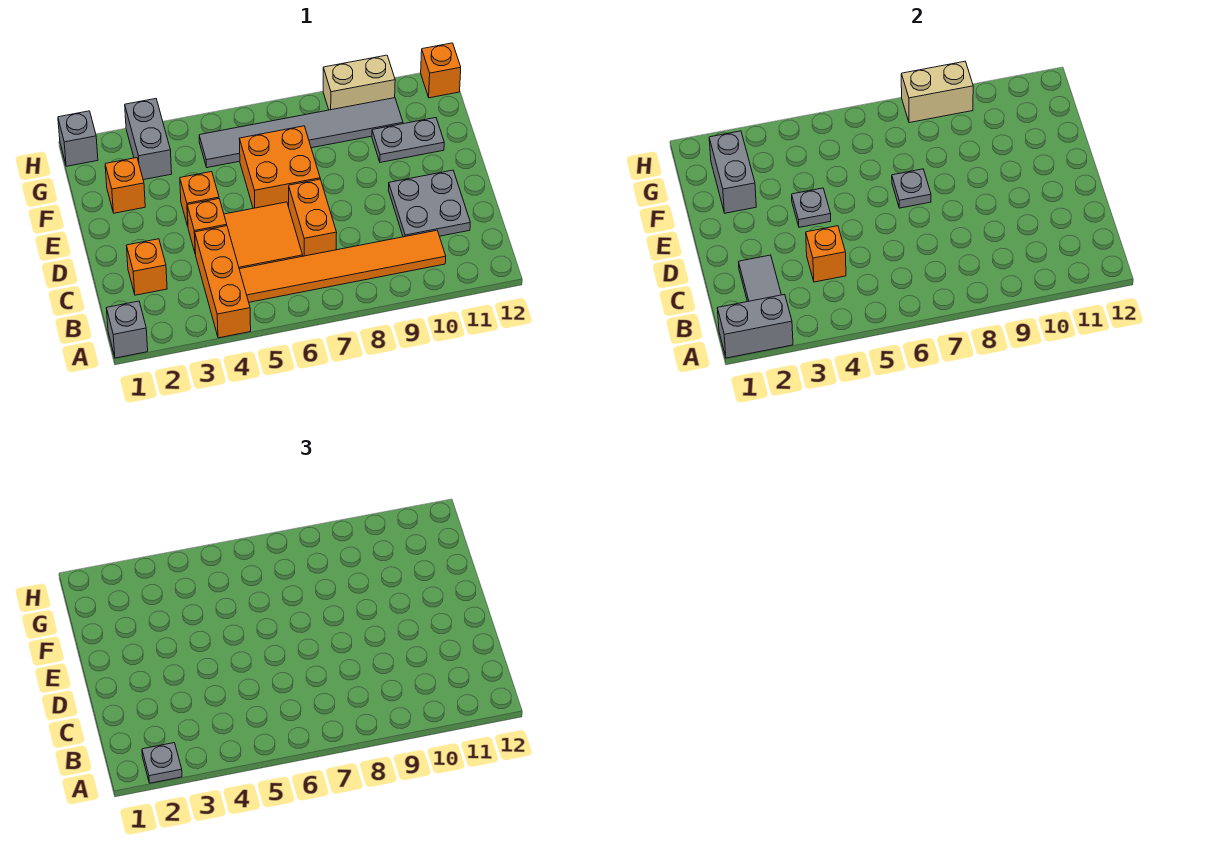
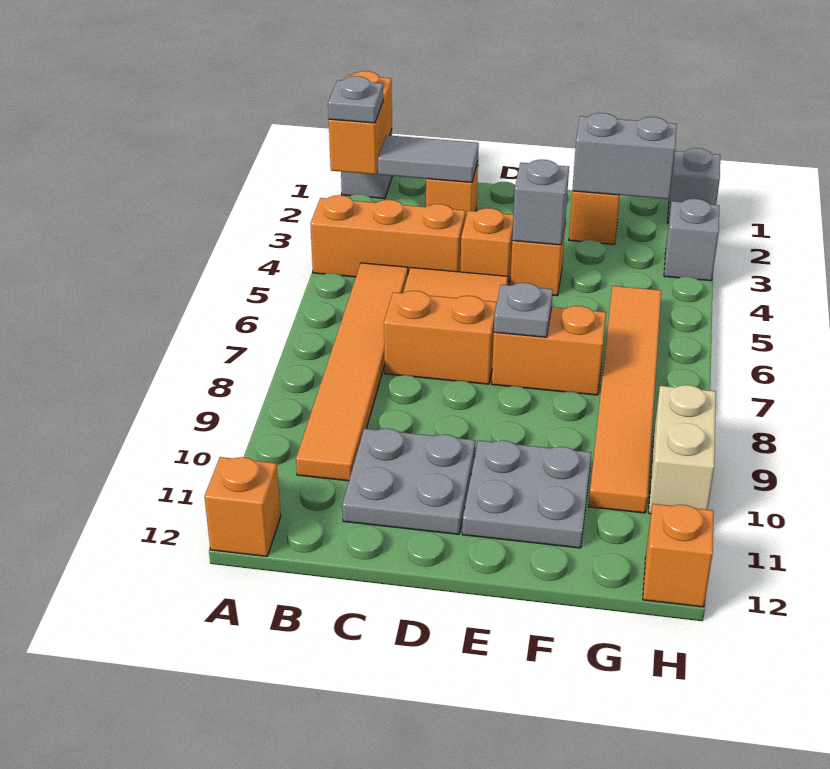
grey brick A1:A2 level 2 -> orange brick A1:A2 level 2
orange brick C4 level 2 -> orange brick A12 level 1
grey plate E4 level 2 -> grey brick E4 level 2
orange brick E6:F7 level 1 -> orange brick E7:F7 level 1
grey plate F10:F11 level 1 -> grey plate E10:F11 level 1
grey brick G3:H3 level 1 -> grey brick H3 level 1
grey tile G5:G10 level 1 -> orange tile G5:G10 level 1
tan brick H8:H9 level 2 -> none

